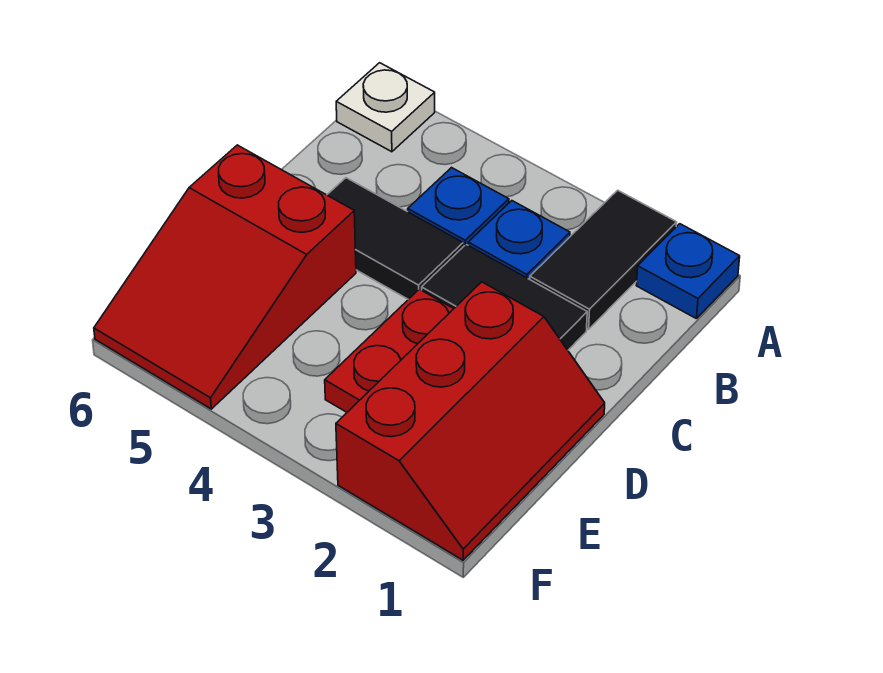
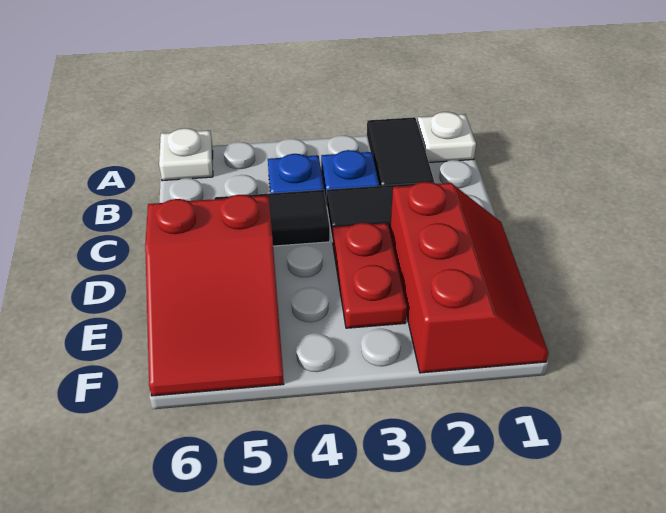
blue plate A1 level 1 -> white plate A1 level 1

